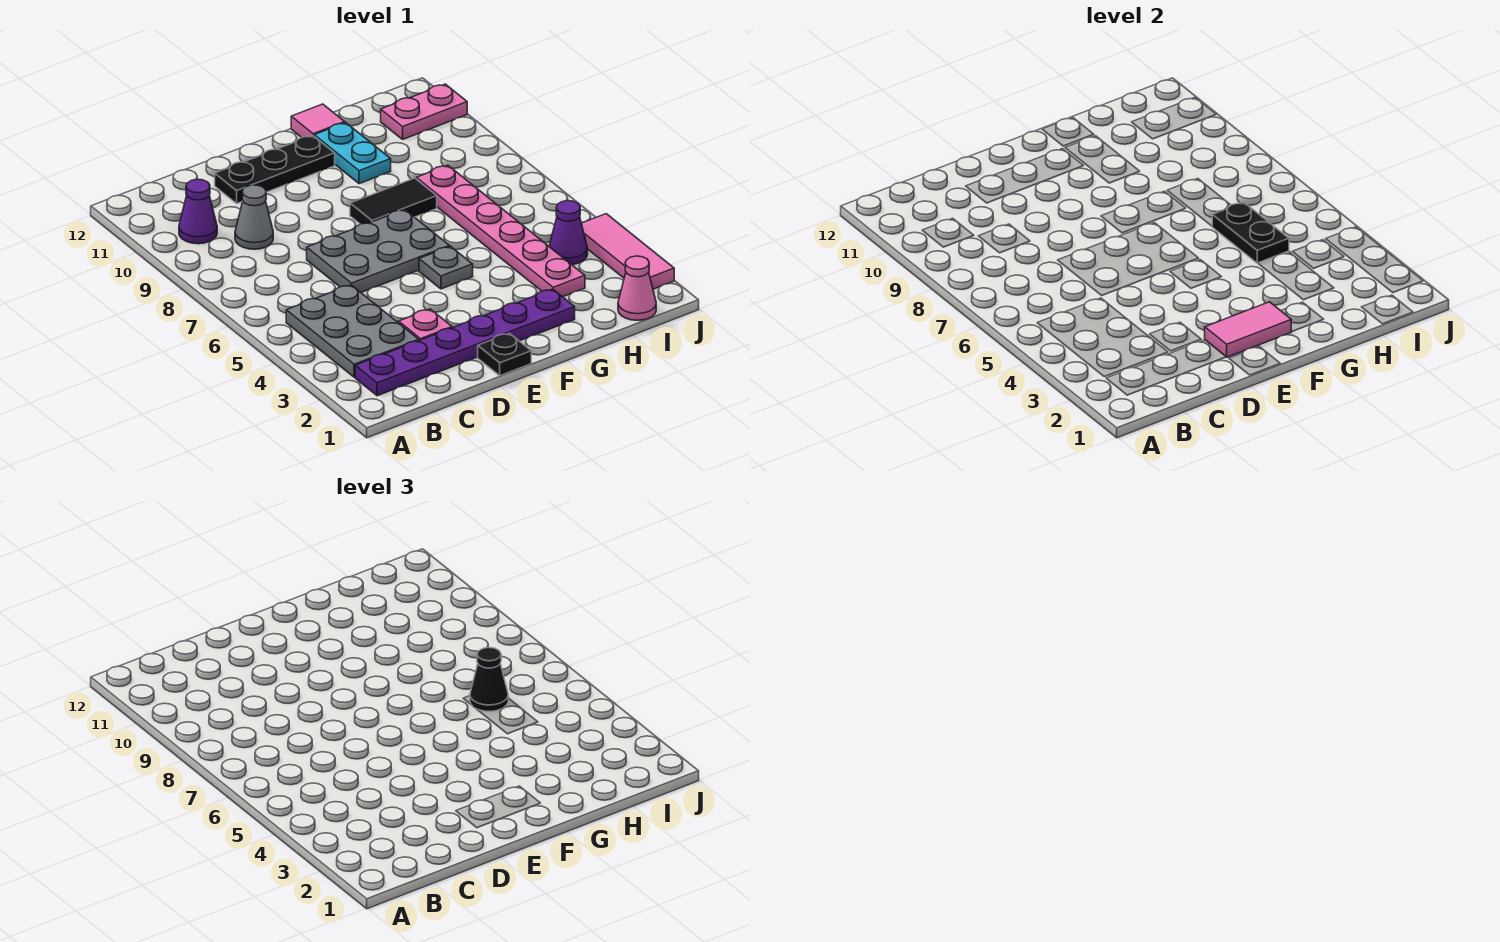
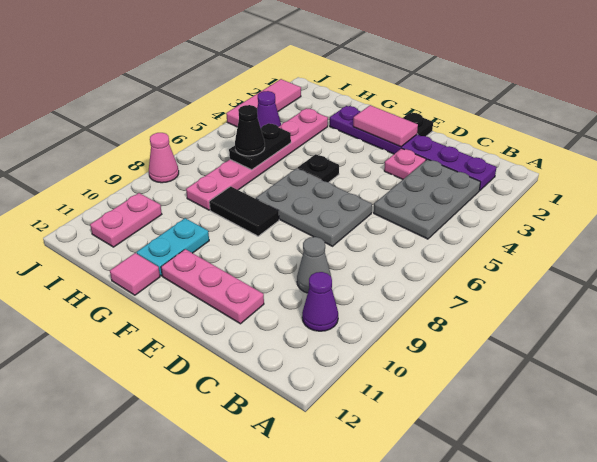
black plate D11:F11 level 1 -> pink plate D11:F11 level 1
grey plate F5 level 1 -> black plate F5 level 1
pink cone I1 level 1 -> pink cone J8 level 1
pink plate I11:J11 level 1 -> pink plate I10:I11 level 1

